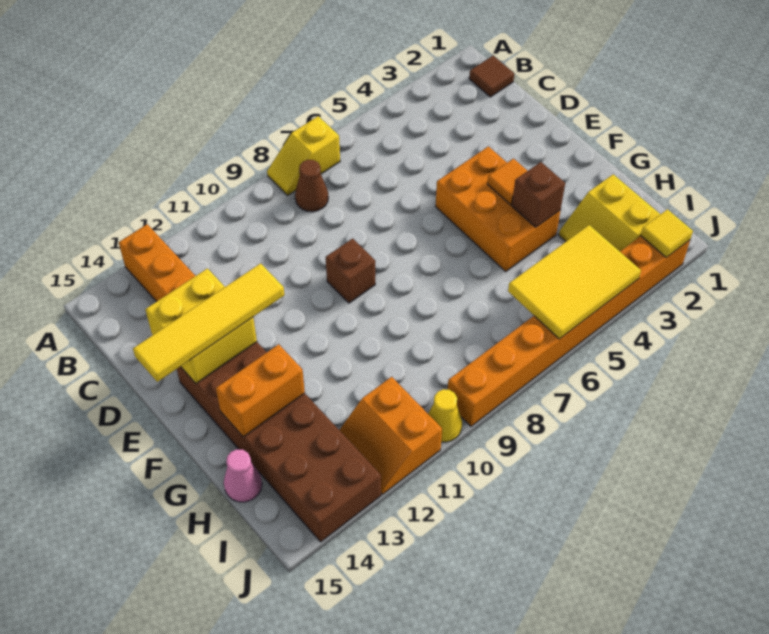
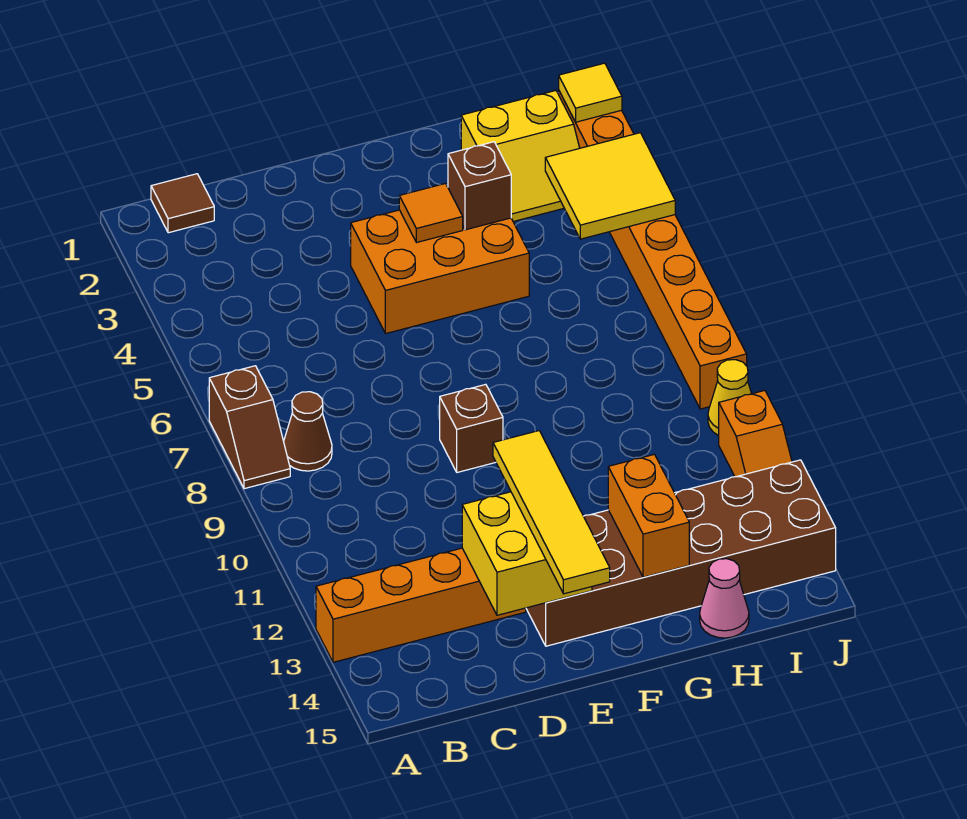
yellow slope A7:A8 level 1 top 7 -> brown slope A7:A8 level 1 top 7
yellow tile I4:J6 level 2 -> yellow tile I4:J5 level 2
orange slope I11:J12 level 1 top 11 -> orange slope J11:J12 level 1 top 11

